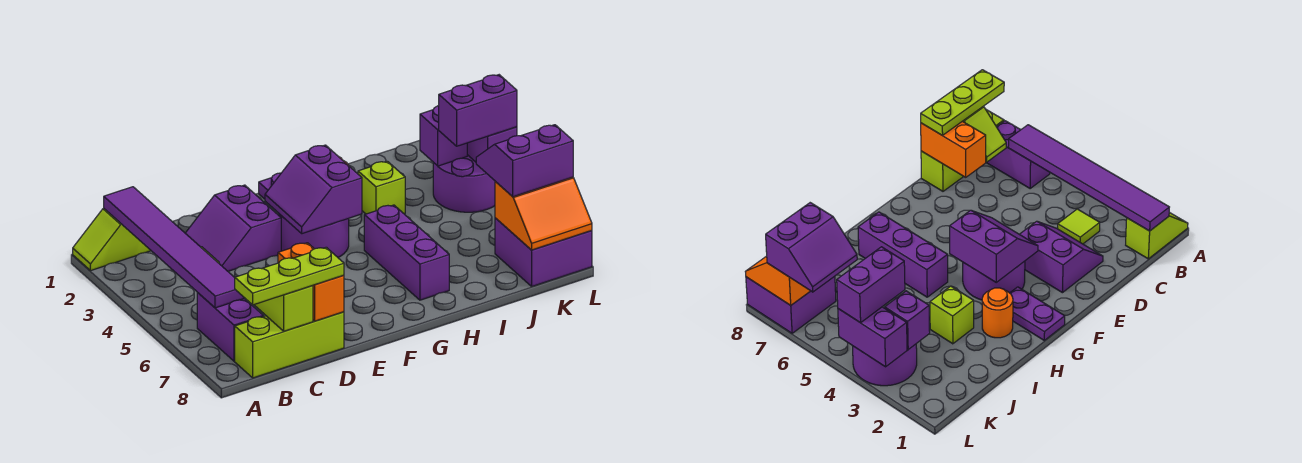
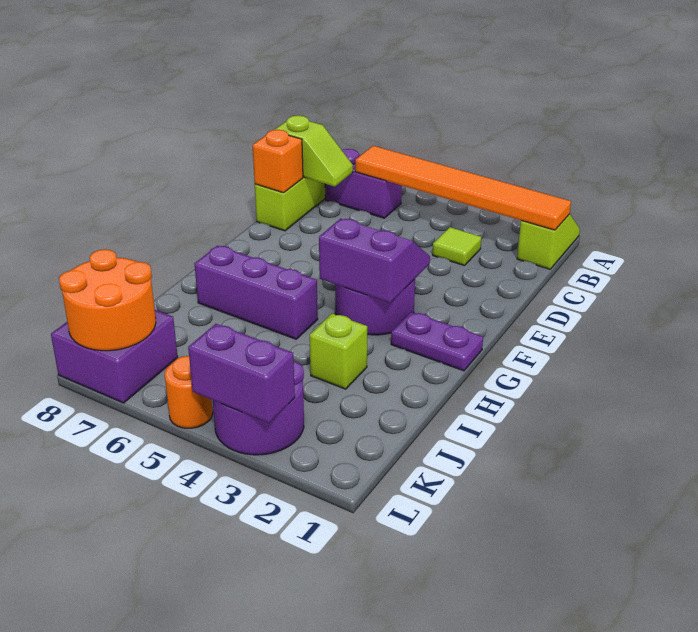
purple tile B1:B6 level 2 -> orange tile B1:B6 level 2
lime plate B8:D8 level 3 -> none
purple slope D2:E3 level 1 top E -> none
orange brick D7:D8 level 2 -> orange brick D8 level 2
orange round brick H2 level 1 -> orange round brick L5 level 1
purple brick K3 level 2 -> none
purple brick K4:L4 level 3 -> none
purple slope K6:L7 level 3 top 7 -> none
orange slope K7:L8 level 2 top 7 -> orange round brick K7:L8 level 2

